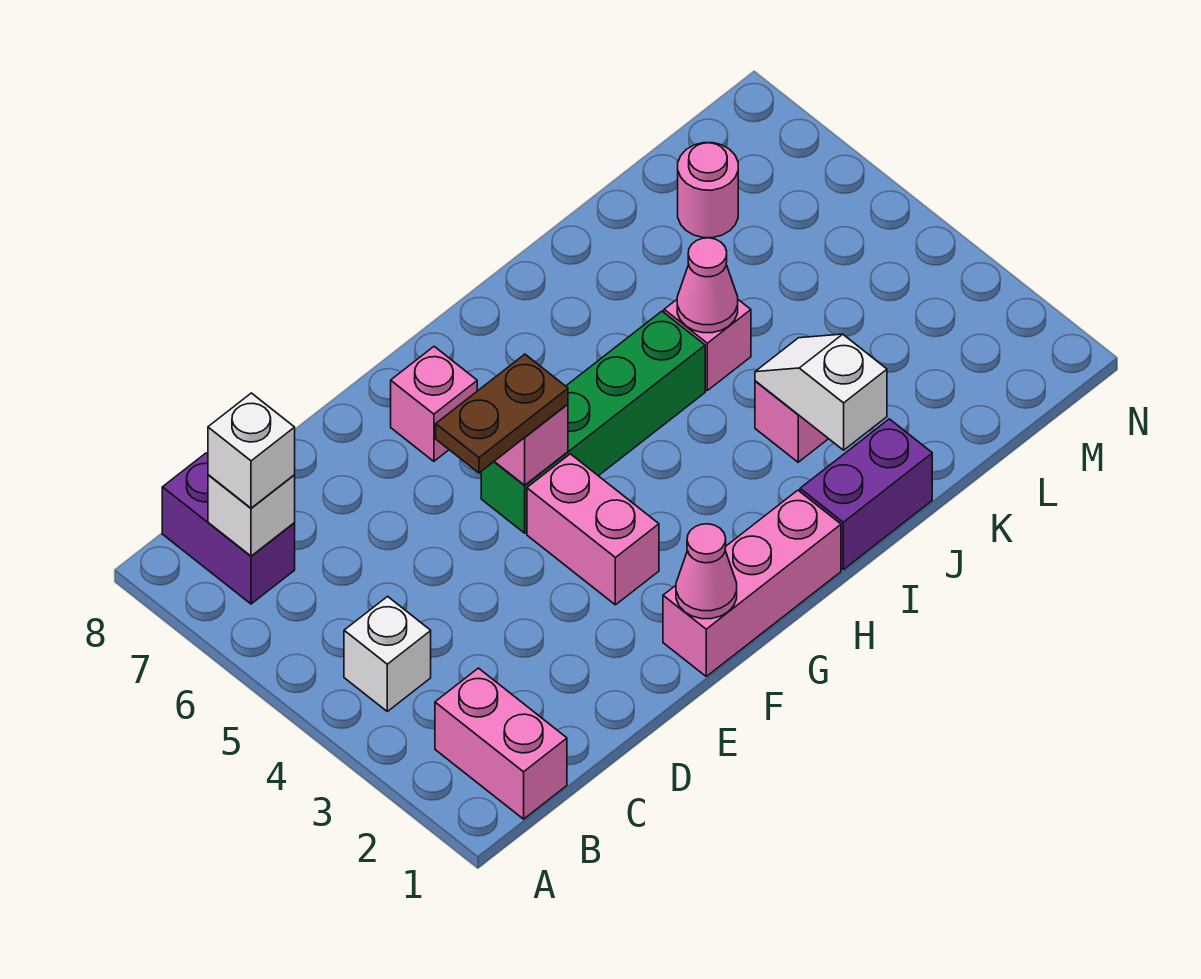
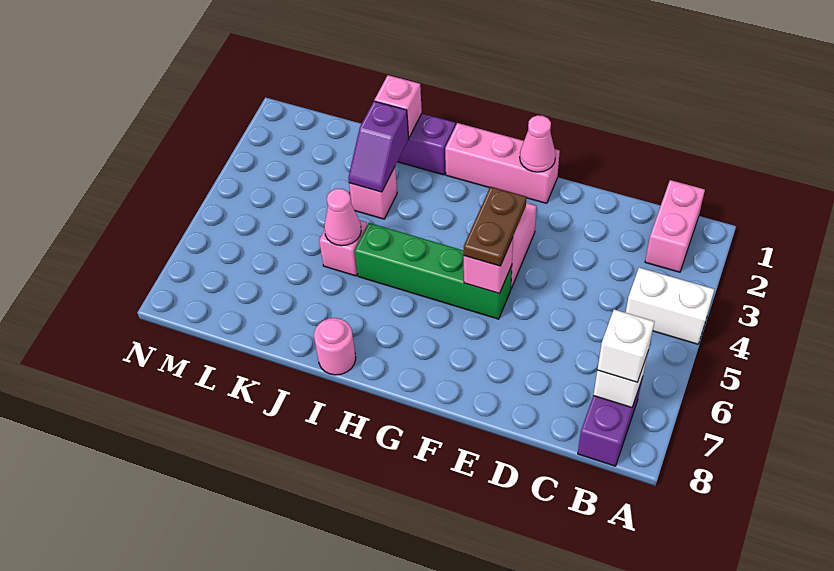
white brick B4 level 1 -> white brick A4:B4 level 1
brown plate E5:F5 level 3 -> brown plate F4:F5 level 3
pink brick F7 level 1 -> pink brick J1 level 2
white slope J2:J3 level 2 top 2 -> purple slope J2:J3 level 2 top 2
pink round brick L7 level 1 -> pink round brick I8 level 1

